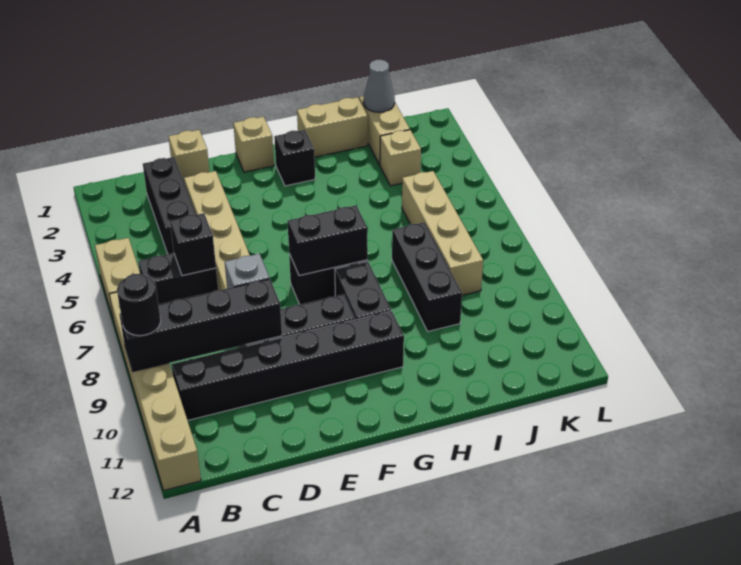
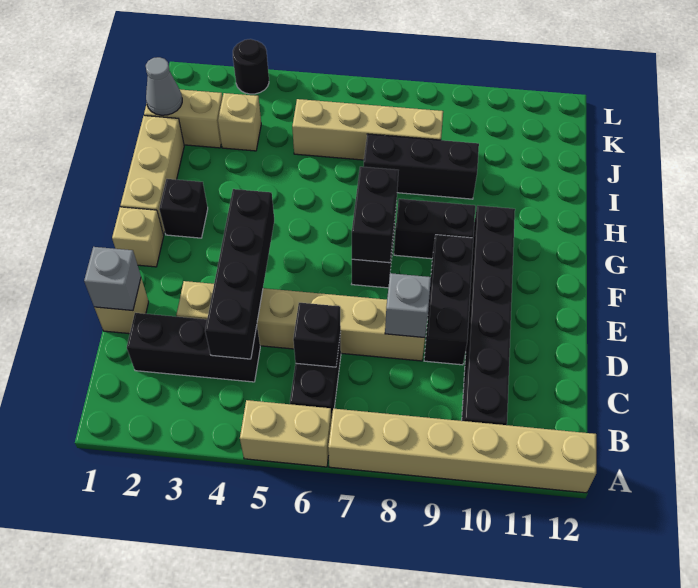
black brick A9:D9 level 2 -> black brick C4:F4 level 2
black round brick A9 level 3 -> black round brick L3 level 1
none -> grey brick D1 level 2
tan brick H1:I1 level 1 -> tan brick G1:I1 level 1

